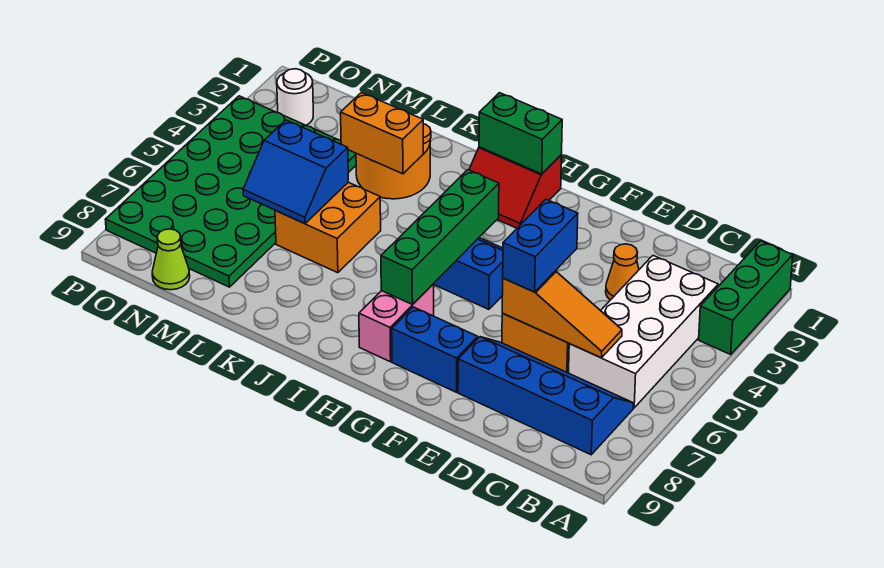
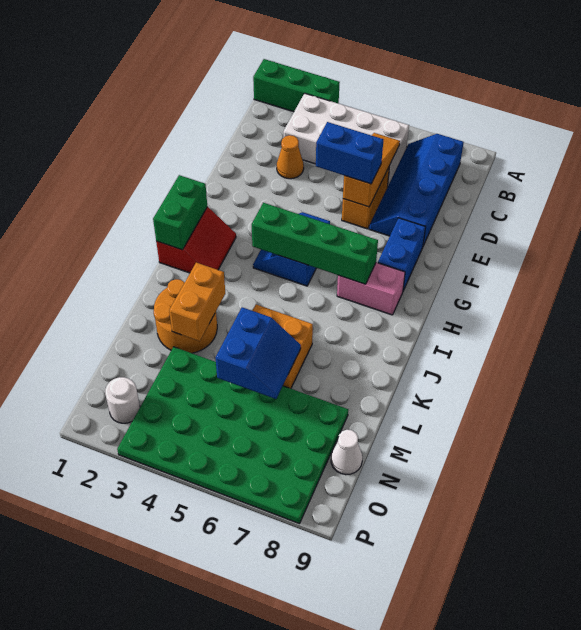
lime cone N9 level 1 -> white cone N9 level 1

